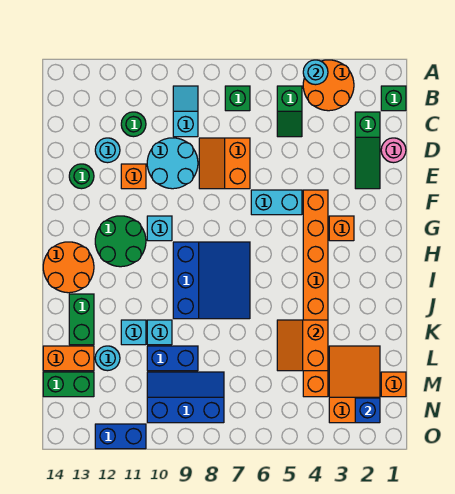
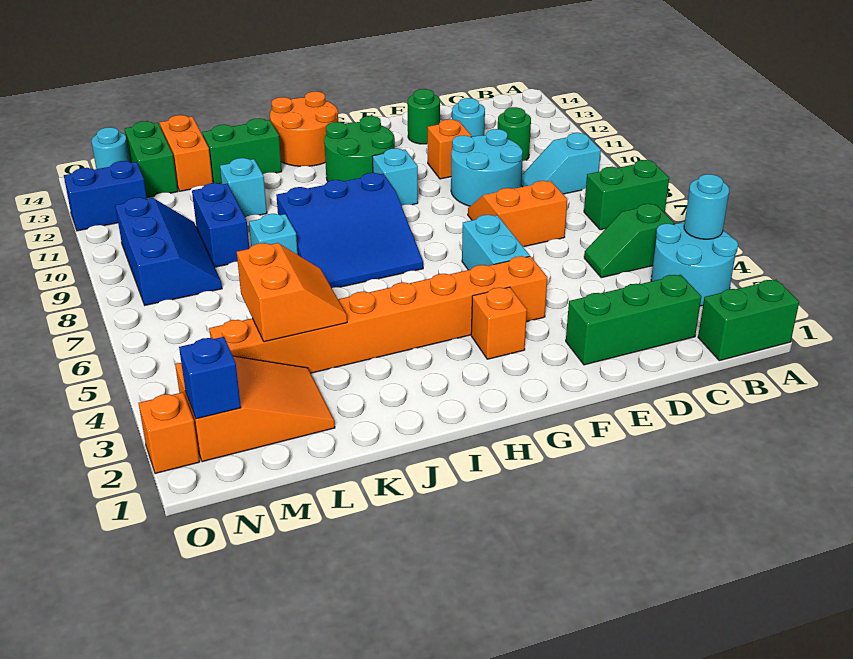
orange round brick A3:B4 level 1 -> cyan round brick A3:B4 level 1
green brick B1 level 1 -> green brick A1:B1 level 1
green brick B7 level 1 -> green brick A7:B7 level 1
cyan slope B9:C9 level 1 top C -> cyan slope B9:C9 level 1 top B
green slope C2:E2 level 1 top C -> green brick C2:E2 level 1
pink round brick D1 level 1 -> none
orange slope K4:L5 level 2 top 4 -> orange slope K4:L5 level 2 top L
cyan brick K10 level 1 -> cyan brick K8 level 1
cyan round brick L12 level 1 -> cyan round brick N14 level 1
orange brick M1 level 1 -> orange brick O2 level 1
blue brick O11:O12 level 1 -> blue brick N12:O12 level 1

